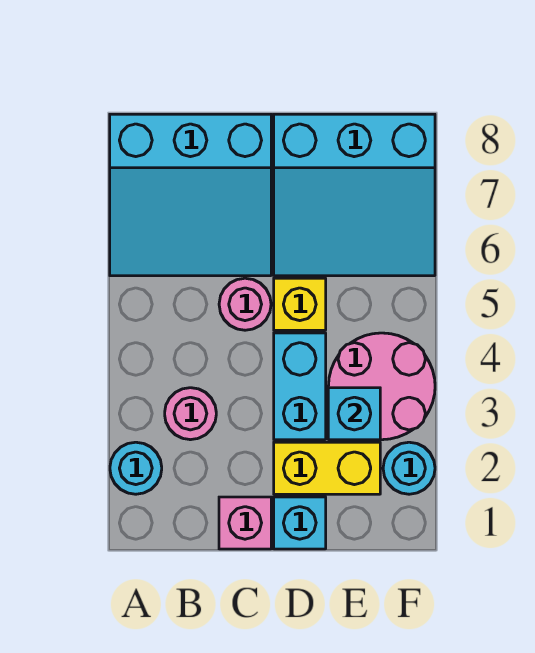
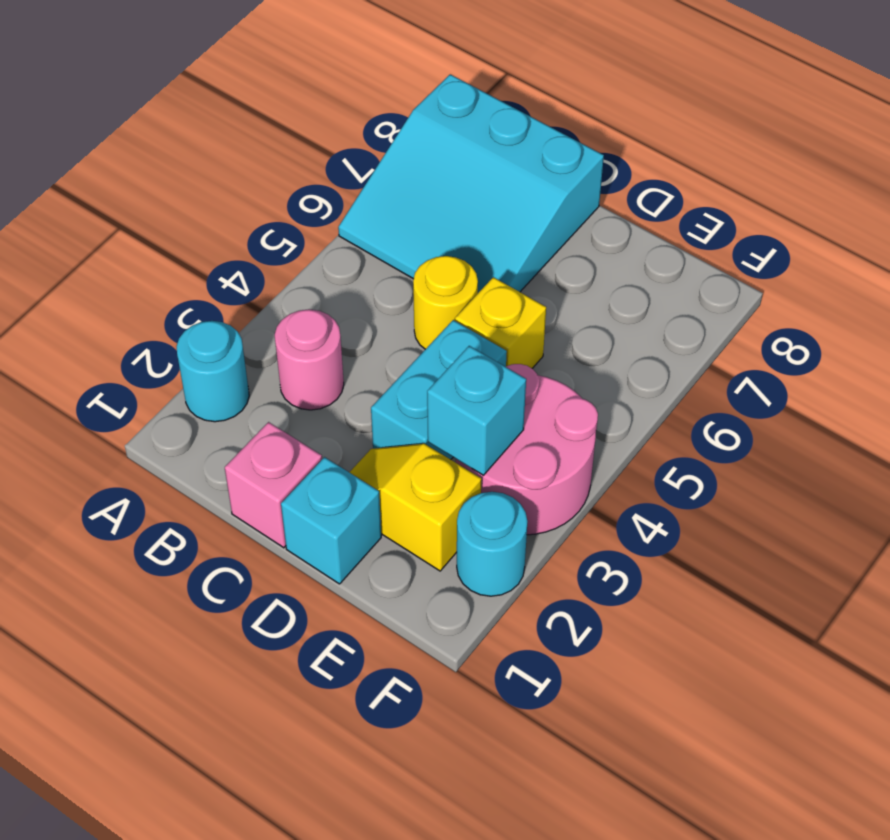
pink round brick C5 level 1 -> yellow round brick C5 level 1
yellow brick D2:E2 level 1 -> yellow slope D2:E2 level 1 top E
cyan slope D6:F8 level 1 top 8 -> none

